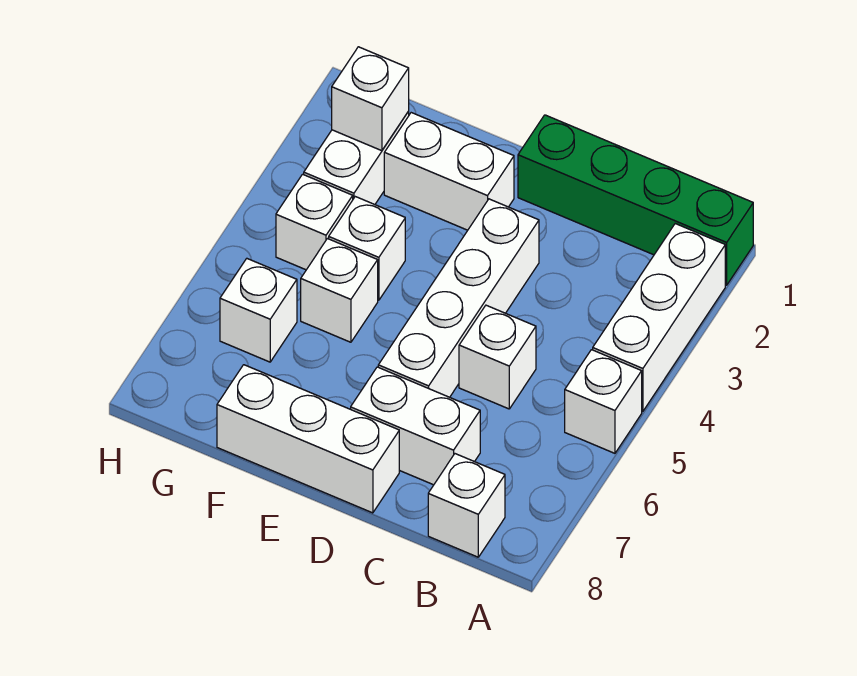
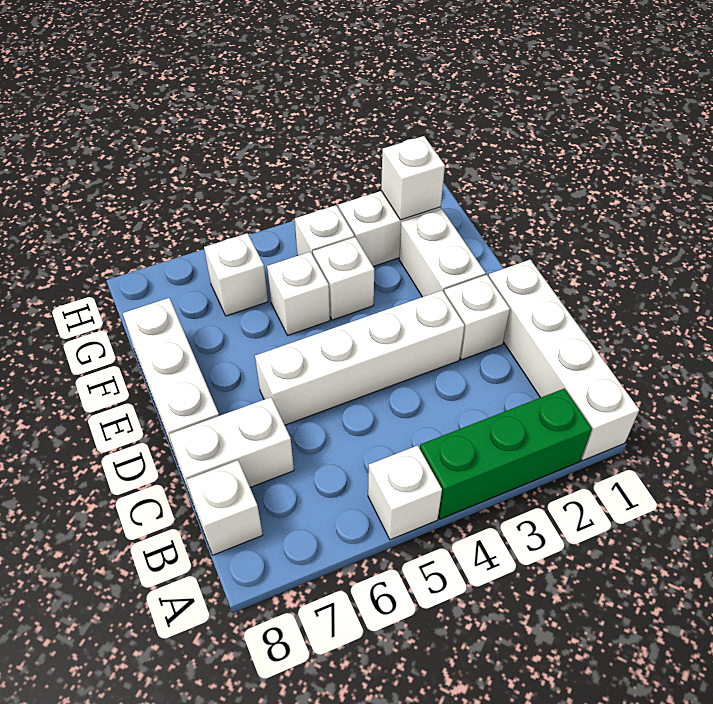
green brick A1:D1 level 1 -> white brick A1:D1 level 1
white brick A2:A4 level 1 -> green brick A2:A4 level 1
white brick C5 level 1 -> white brick D2 level 1
white brick C7:D7 level 1 -> white brick C7:C8 level 1

